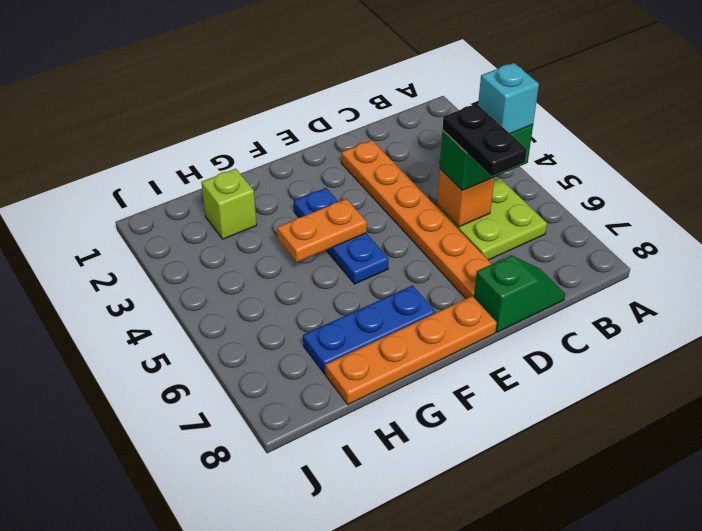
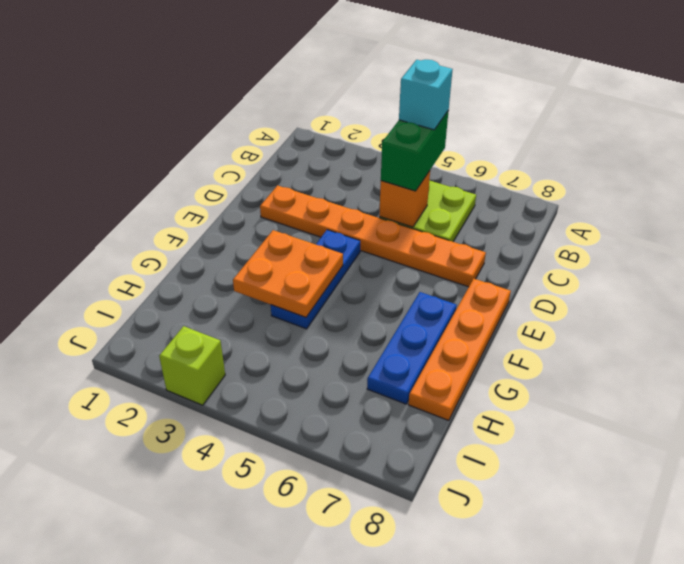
black plate C5:C6 level 4 -> none
green slope C8:D8 level 1 top D -> none
blue plate F3:F5 level 1 -> blue plate E4:G4 level 1
orange plate F4:G4 level 2 -> orange plate F3:G4 level 2
lime brick H2 level 1 -> lime brick J3 level 1

